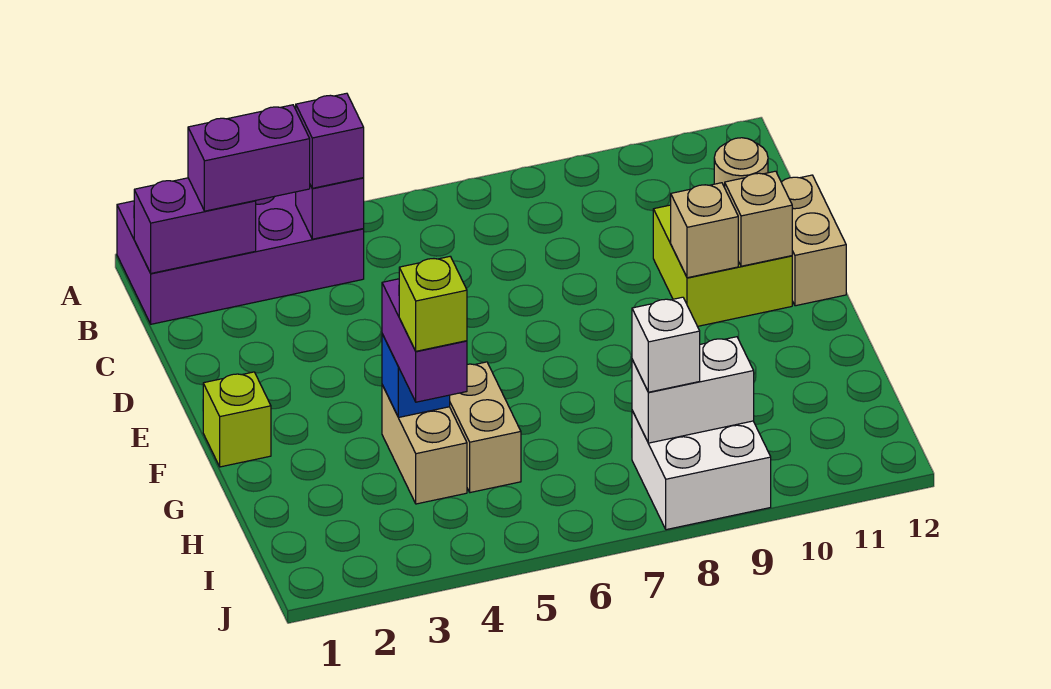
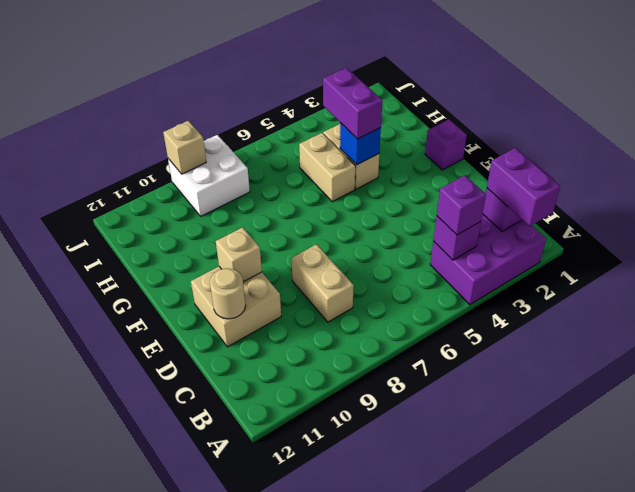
purple brick A1:B4 level 1 -> purple brick A2:B4 level 1
purple brick B2:B3 level 3 -> purple brick A2:B2 level 3
lime brick D10:E11 level 1 -> tan brick D10:E11 level 1
tan brick D12:E12 level 1 -> tan brick C8:D8 level 1
tan brick E11 level 2 -> tan brick J9 level 2
lime brick F1 level 1 -> purple brick F1 level 1
lime brick H4 level 4 -> none
white brick I8:I9 level 2 -> none
white brick I8 level 3 -> none

